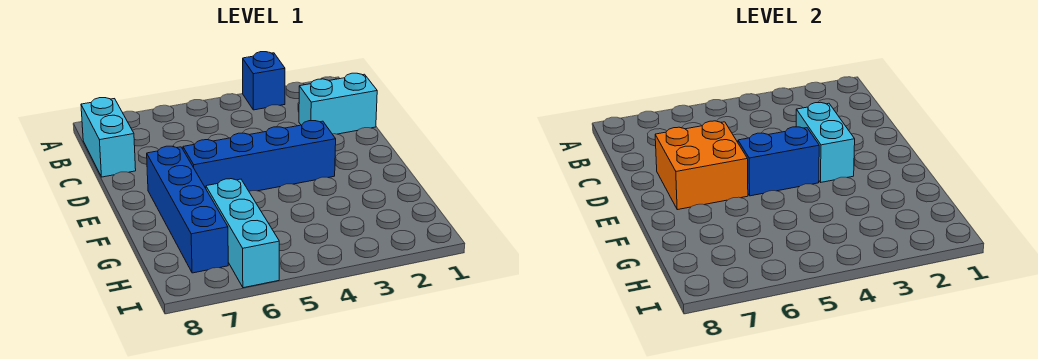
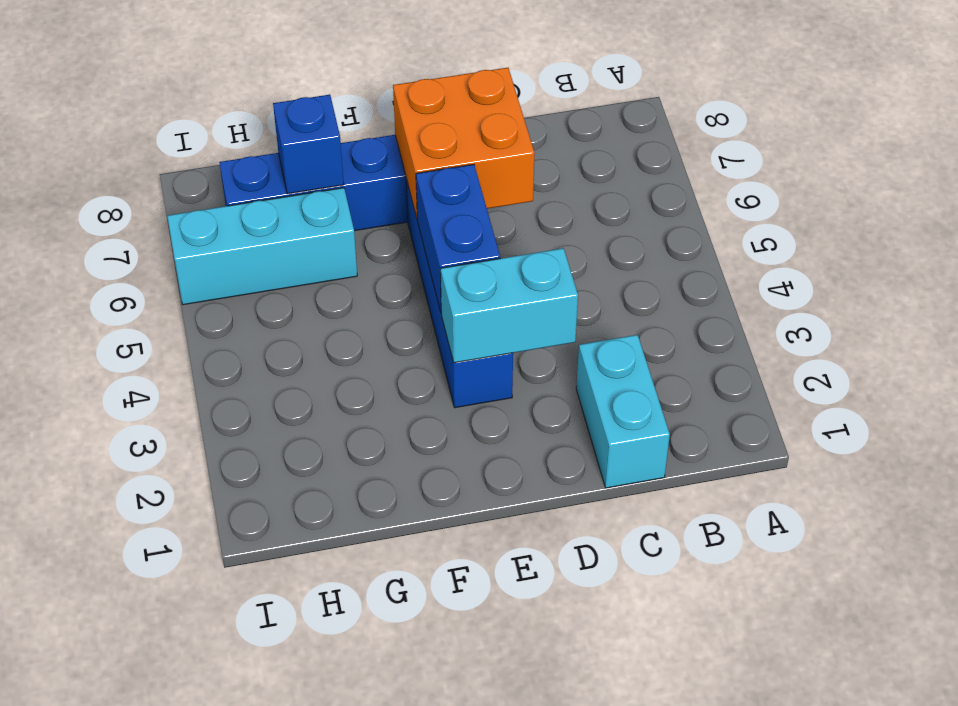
blue brick A3 level 1 -> blue brick G7 level 2
cyan brick B8:C8 level 1 -> none

